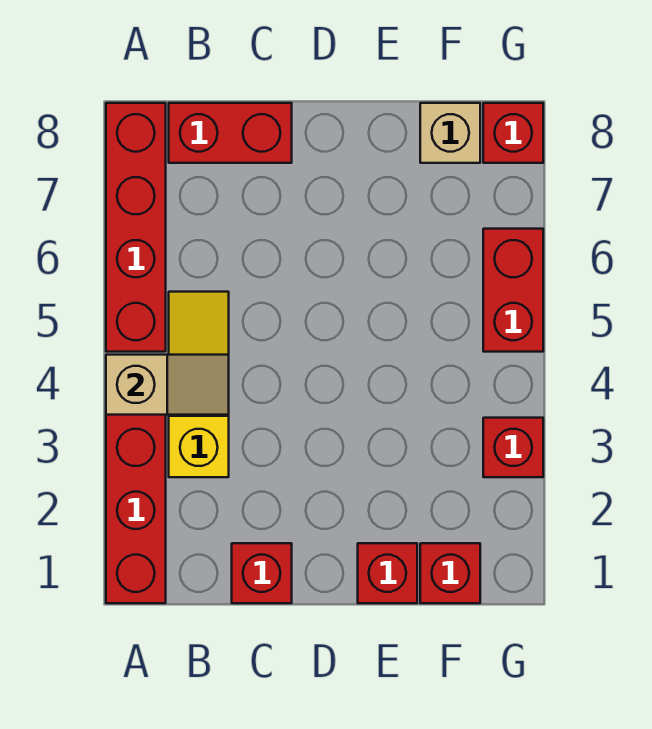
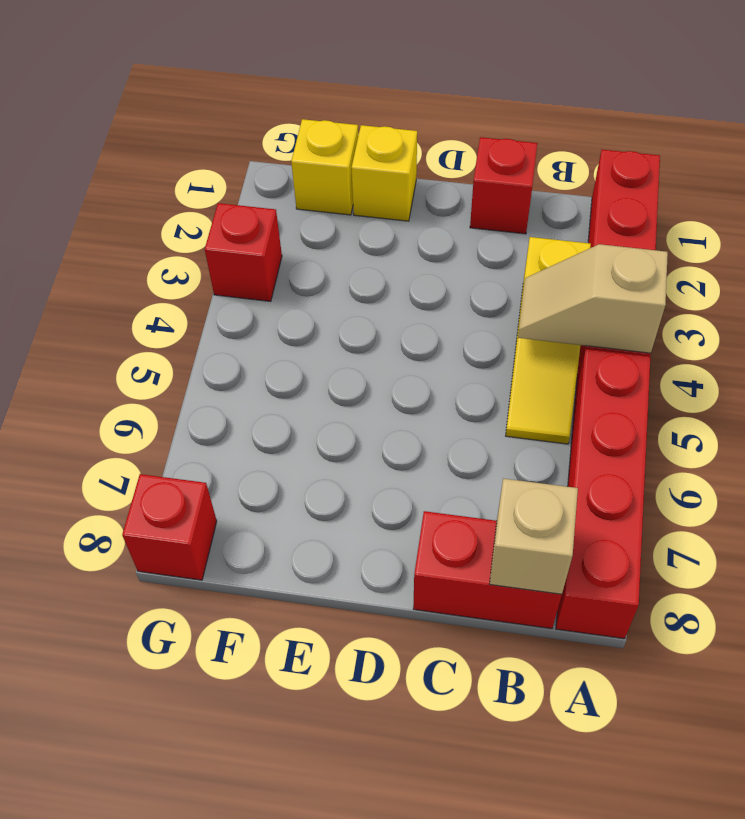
red brick E1 level 1 -> yellow brick E1 level 1
red brick F1 level 1 -> yellow brick F1 level 1
tan brick F8 level 1 -> tan brick B8 level 2
red brick G5:G6 level 1 -> none

